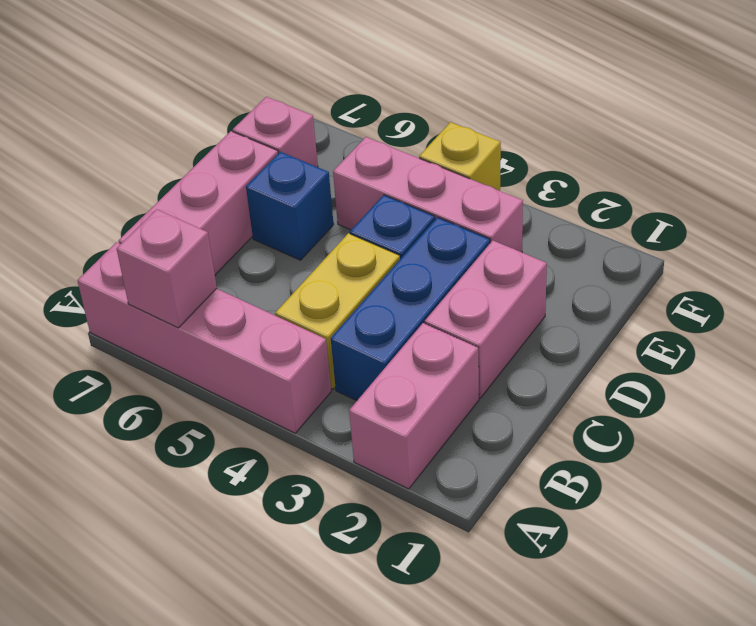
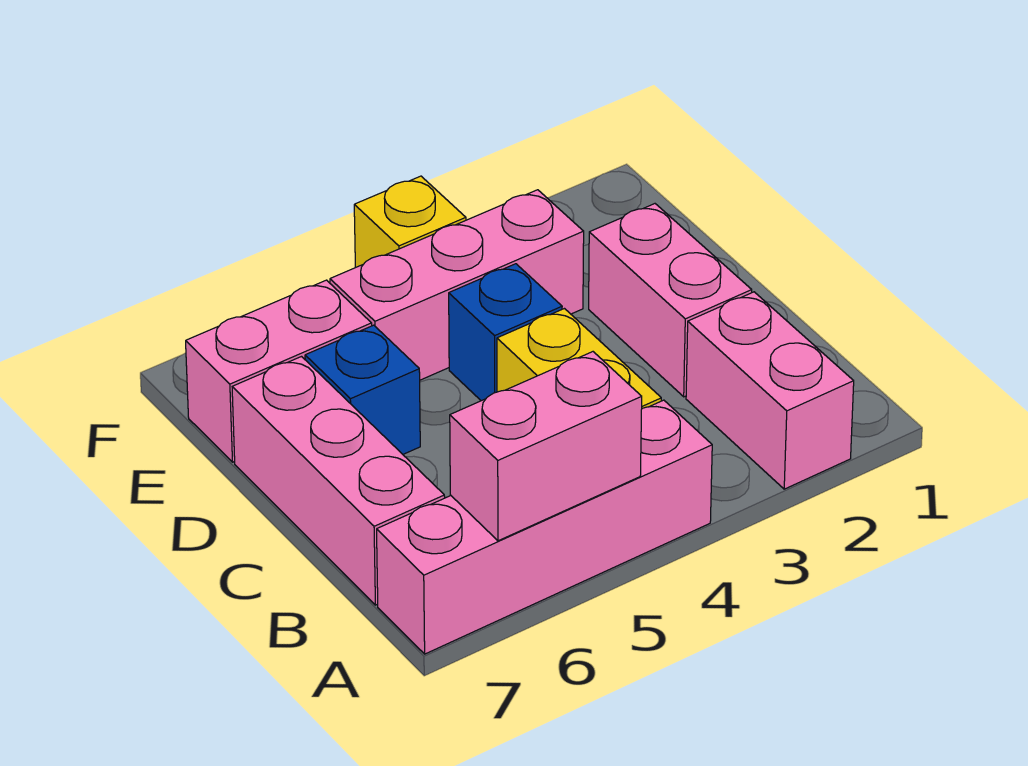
pink brick A6 level 2 -> pink brick A5:A6 level 2
blue brick B3:D3 level 1 -> none
pink brick E7 level 1 -> pink brick E6:E7 level 1

